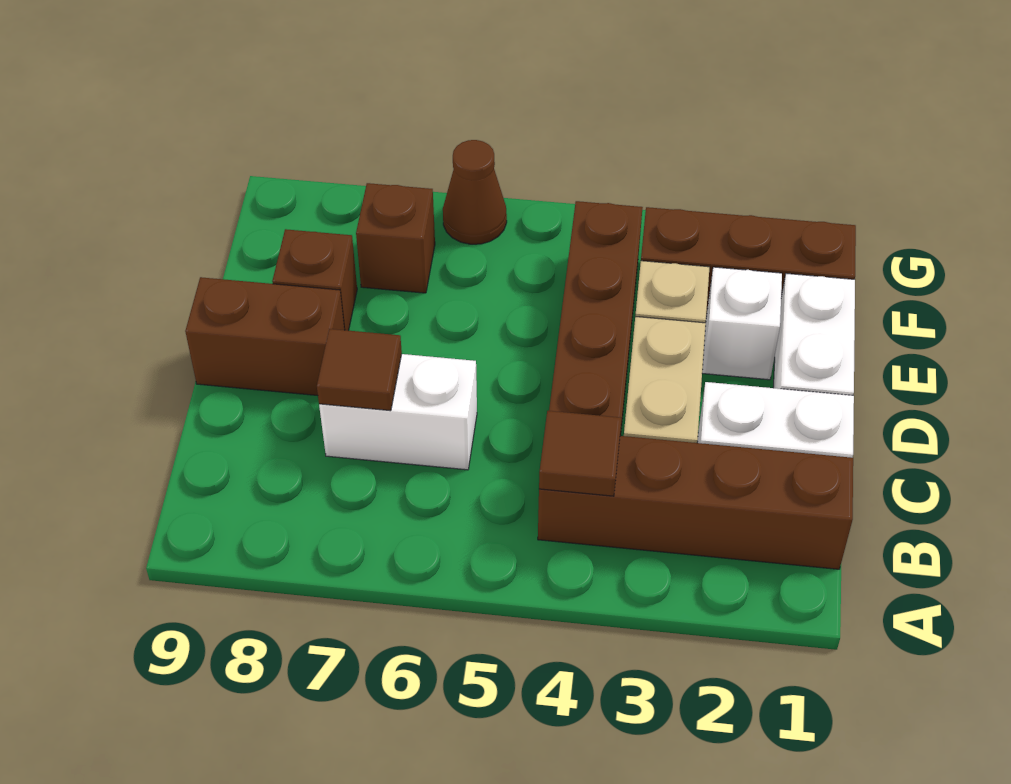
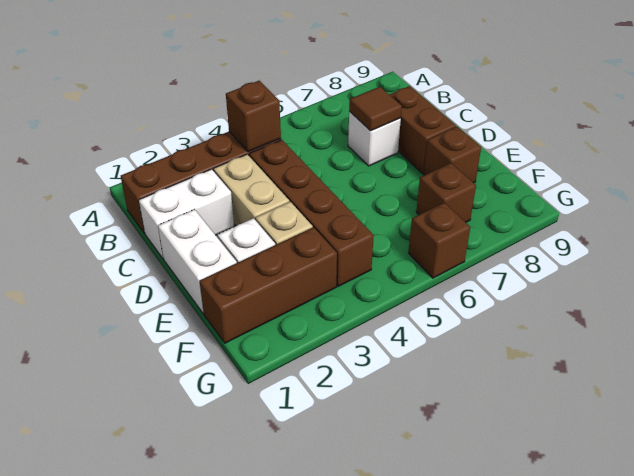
brown tile B4 level 2 -> brown brick B4 level 2
white brick C6:C7 level 1 -> white brick C7 level 1
brown brick D8:D9 level 1 -> brown brick C8:D8 level 1
brown cone G6 level 1 -> brown brick G6 level 1

